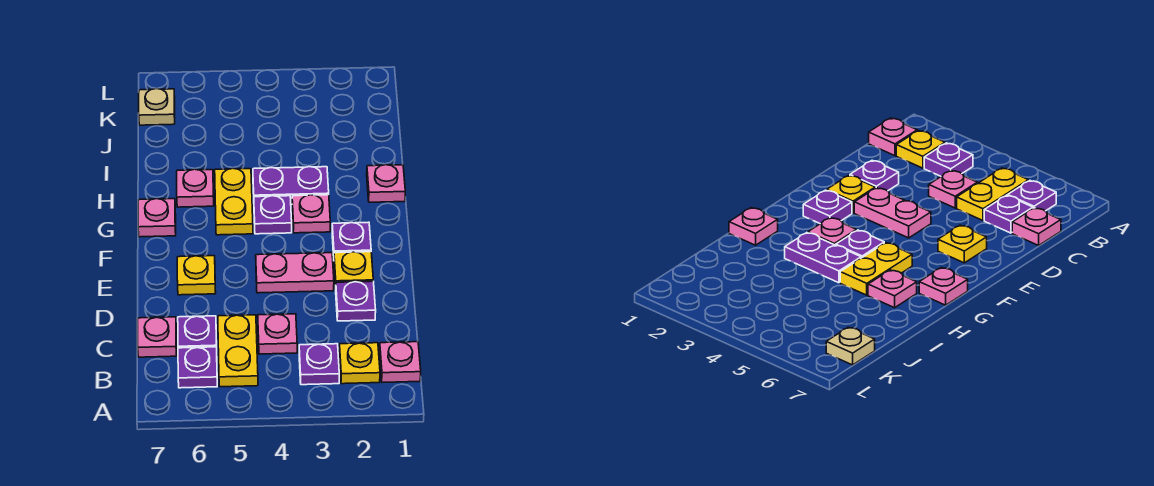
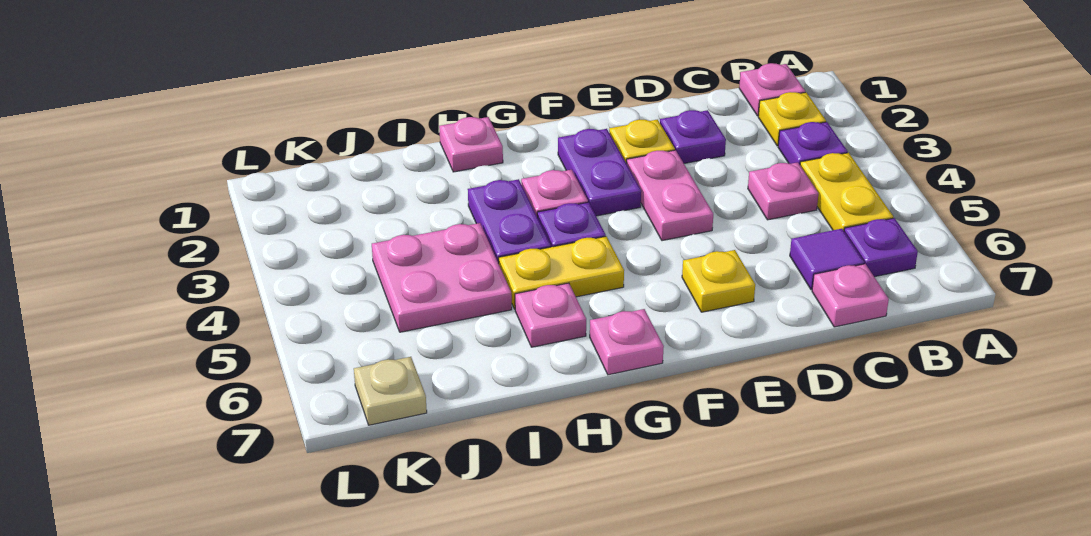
yellow plate B5:C5 level 1 -> yellow plate B4:B5 level 1
purple plate C6 level 1 -> purple tile C6 level 1
purple plate F2 level 1 -> purple plate F2:F3 level 1
none -> pink plate I4:J5 level 1

